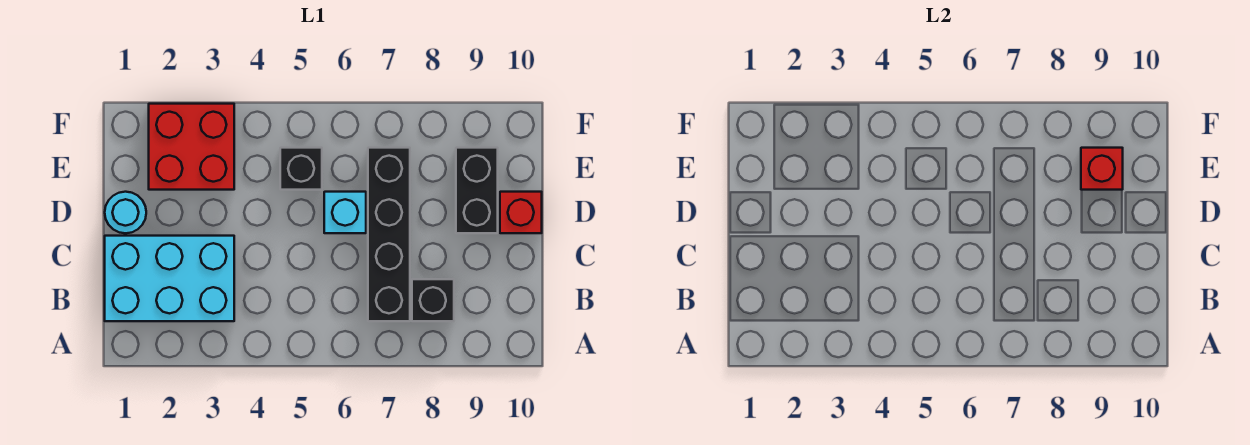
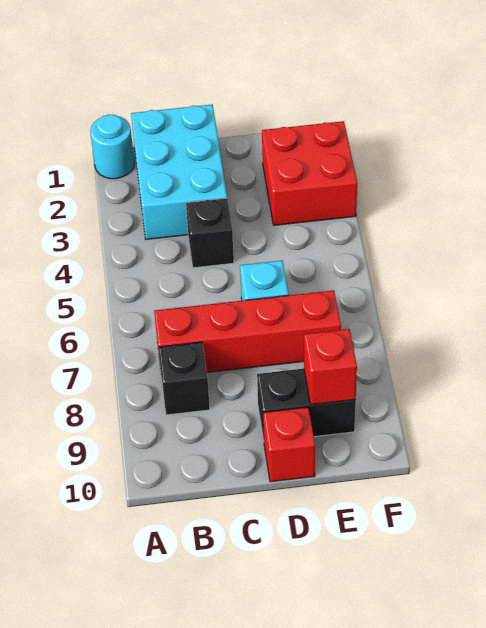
black brick B7:E7 level 1 -> red brick B7:E7 level 1
cyan round brick D1 level 1 -> cyan round brick A1 level 1
black brick E5 level 1 -> black brick C4 level 1

